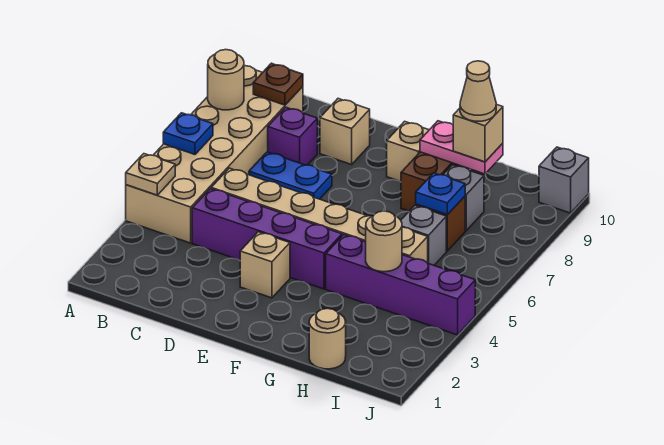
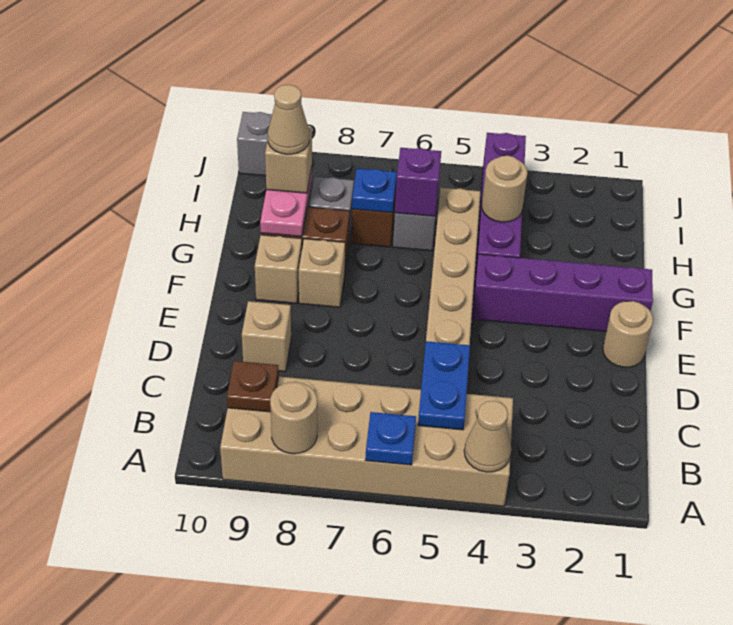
tan plate A4 level 2 -> tan cone A4 level 2
purple brick C4:F4 level 1 -> purple brick F1:F4 level 1
blue plate C7:D7 level 1 -> blue plate B5:C5 level 2
purple brick C8 level 1 -> purple brick H6 level 2
tan brick E3 level 1 -> tan brick F8 level 1
tan round brick H1 level 1 -> tan round brick E1 level 1

